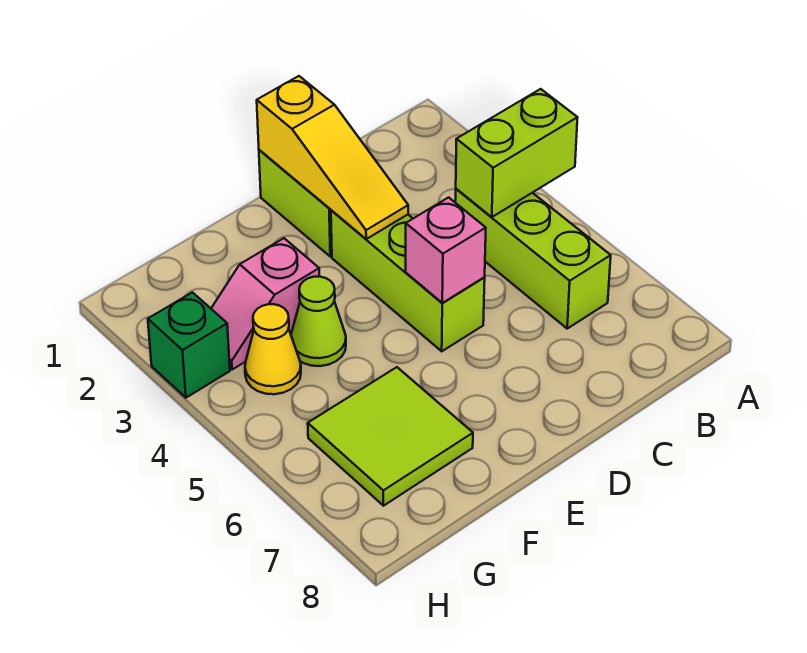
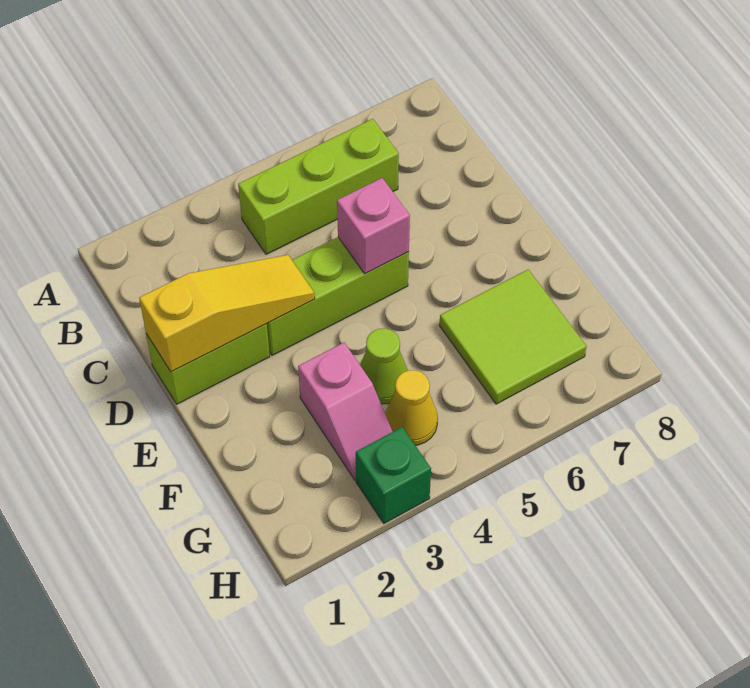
lime brick A4:B4 level 2 -> none

